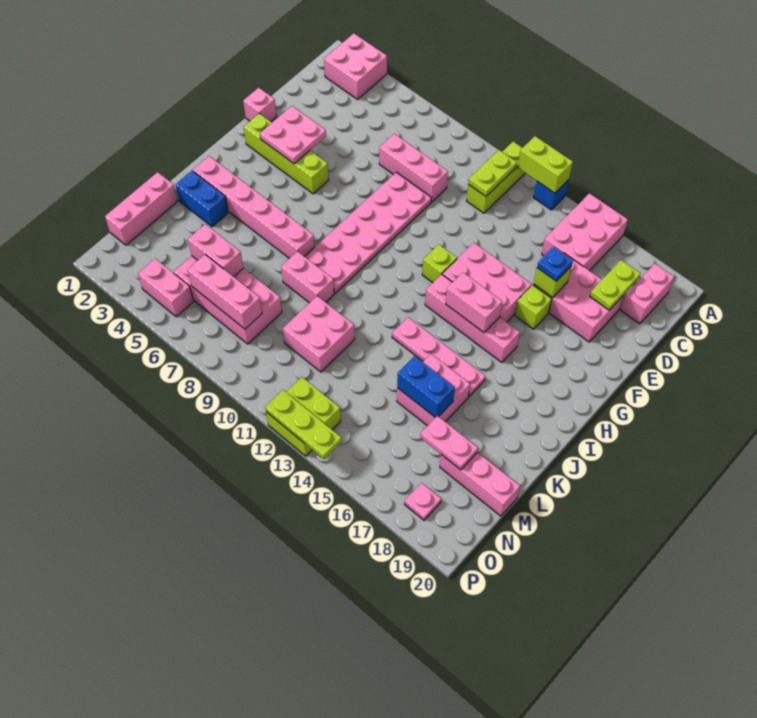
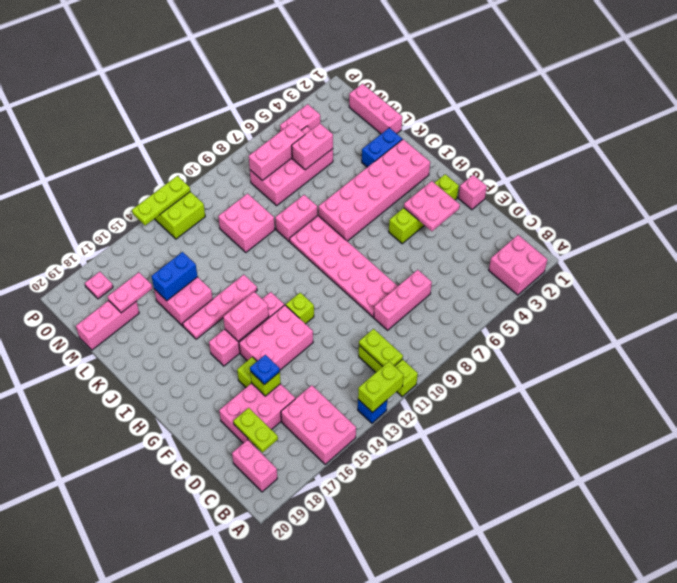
pink brick J2:J7 level 1 -> pink brick I2:J7 level 1

